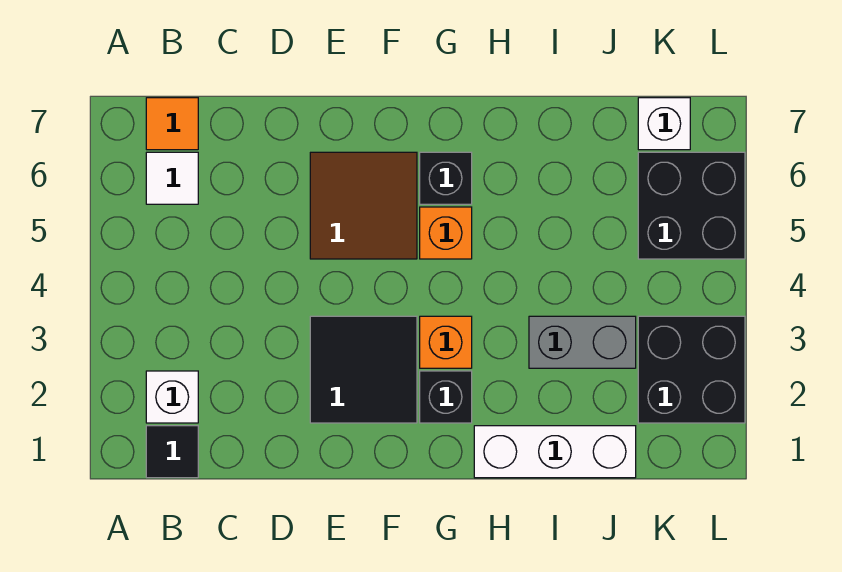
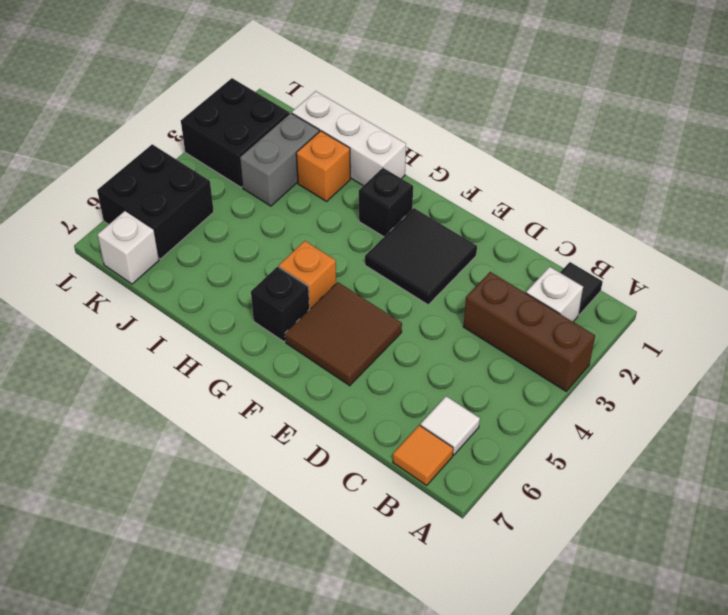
none -> brown brick A3:C3 level 1
orange brick G3 level 1 -> orange brick I2 level 1
grey brick I3:J3 level 1 -> grey brick J2:J3 level 1

